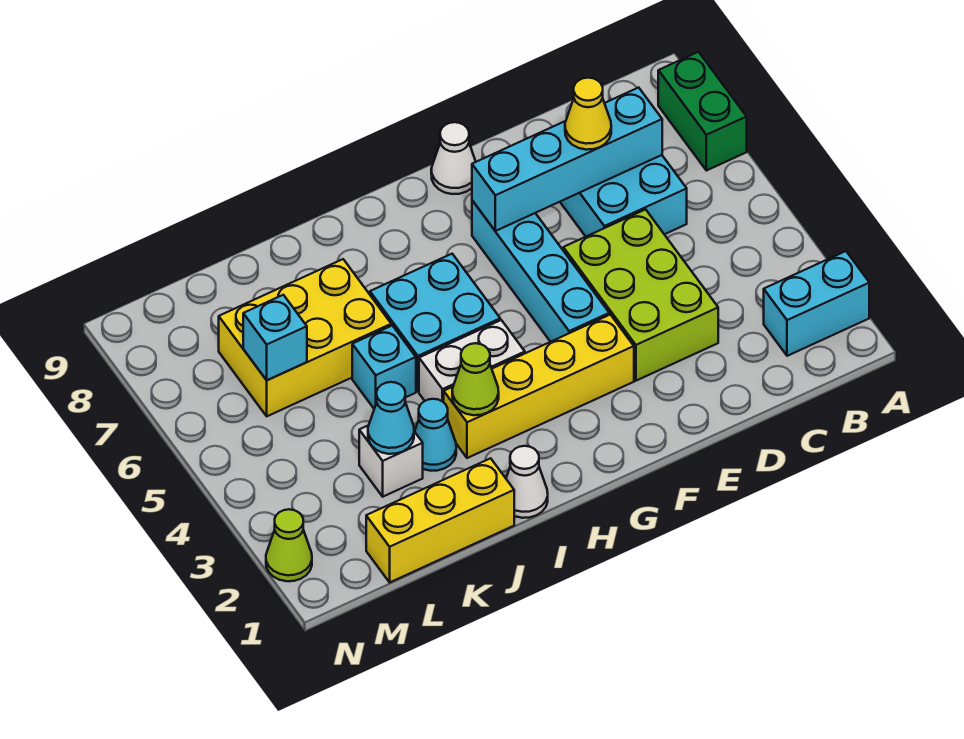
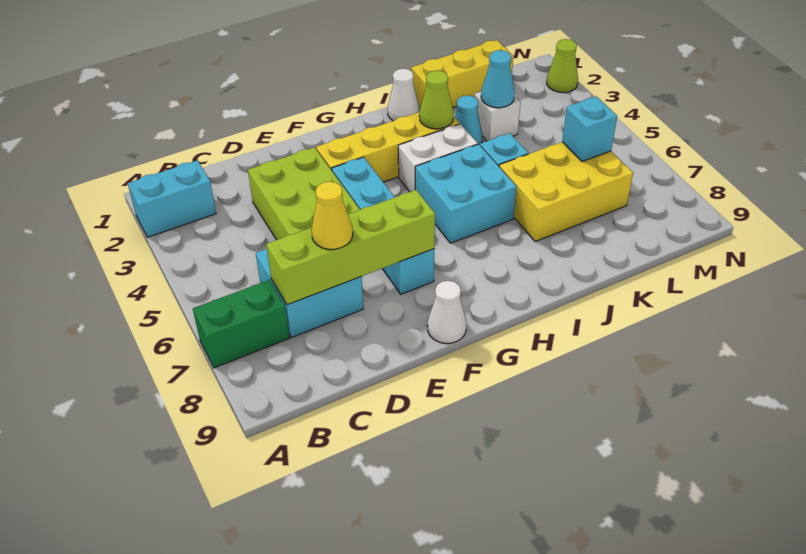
green brick A7:A8 level 1 -> green brick A7:B7 level 1
cyan brick C7:F7 level 2 -> lime brick C7:F7 level 2

